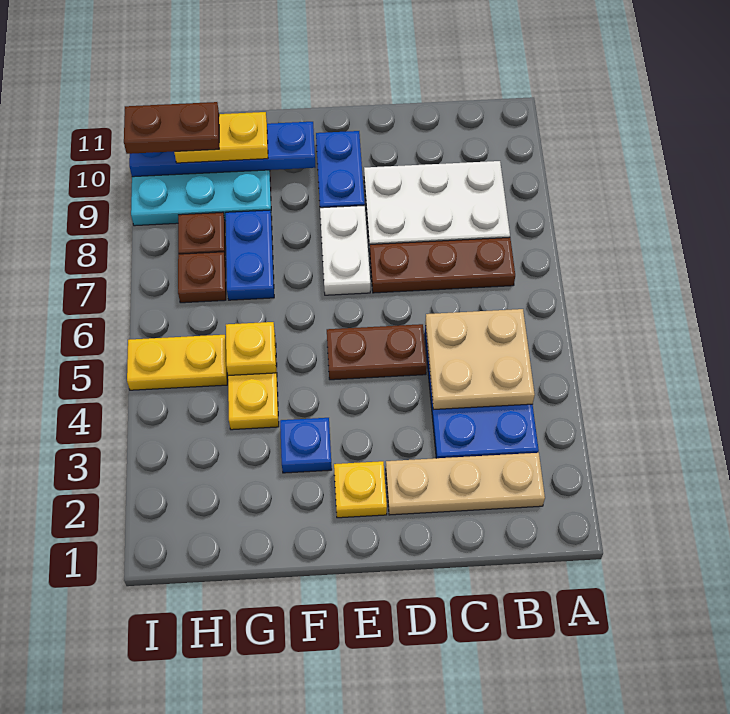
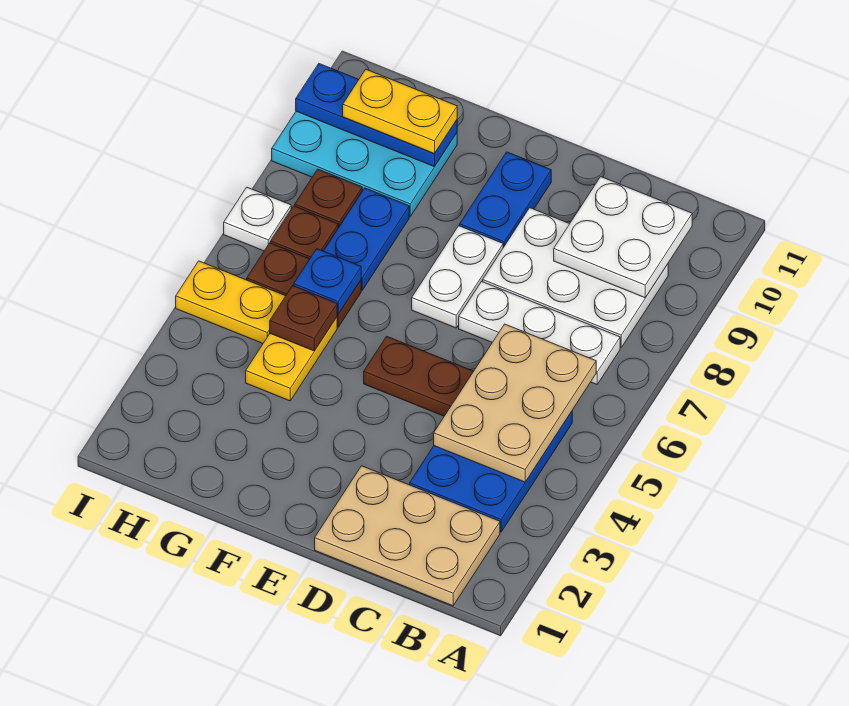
tan plate B2:D2 level 1 -> tan plate B1:D2 level 1
tan plate B4:C5 level 2 -> tan plate B4:C6 level 2
brown plate B7:D7 level 1 -> white plate B7:D7 level 1
none -> white plate B9:C10 level 2
yellow plate E2 level 1 -> none
blue plate F3 level 1 -> blue plate G6 level 2
blue plate F10:I10 level 2 -> blue plate G10:I10 level 2
yellow plate G5 level 2 -> brown plate G5 level 2
brown plate H10:I10 level 4 -> brown plate G6:H6 level 1
none -> white plate I7 level 1

